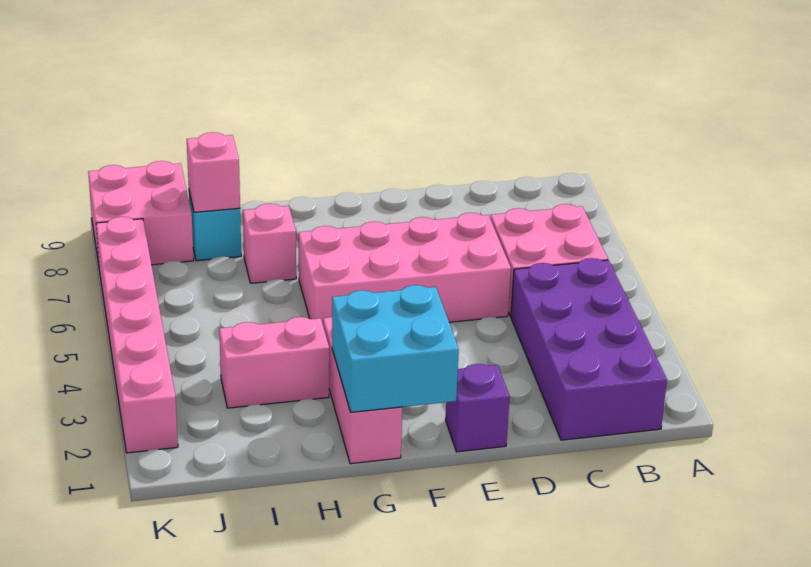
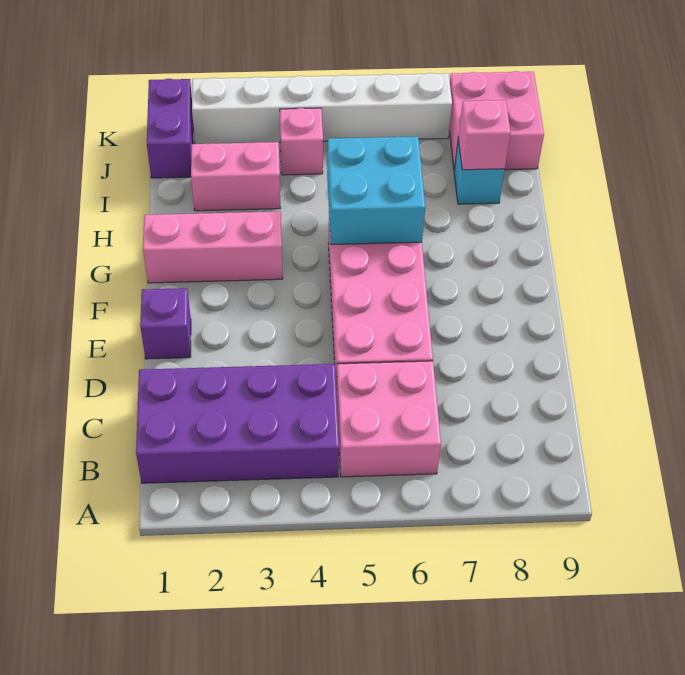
cyan brick F1:G2 level 2 -> cyan brick G5:H6 level 2
pink brick H3:I3 level 1 -> pink brick I2:I3 level 1
pink brick H7 level 1 -> pink brick J4 level 1
none -> purple brick J1:K1 level 1
pink brick K2:K7 level 1 -> white brick K2:K7 level 1

